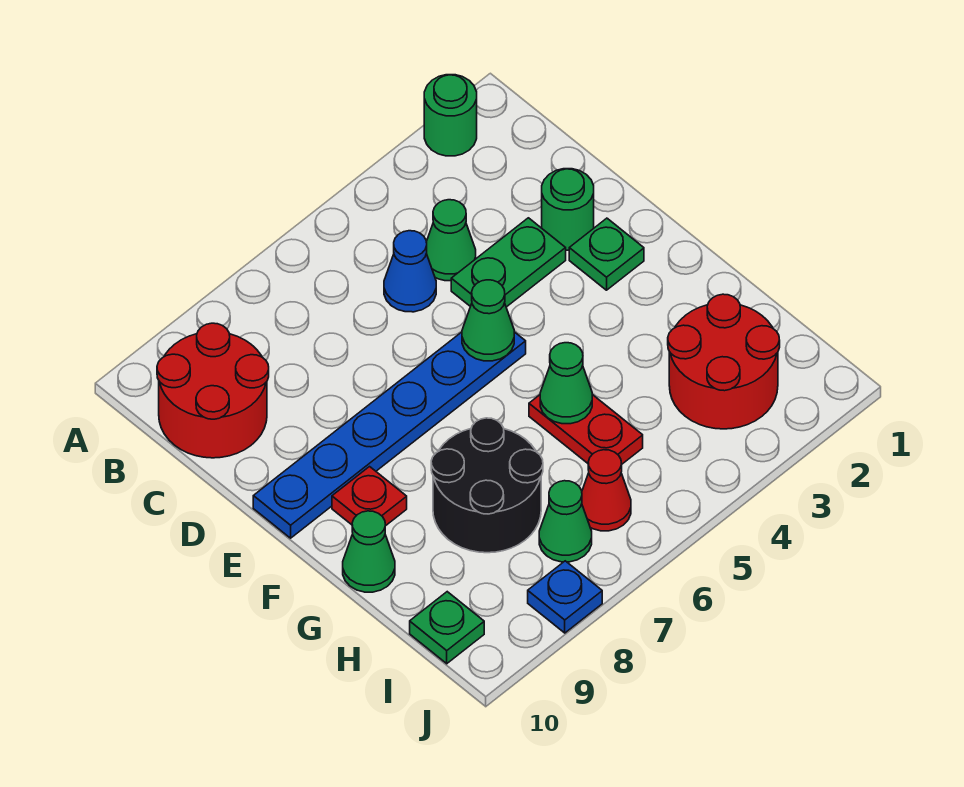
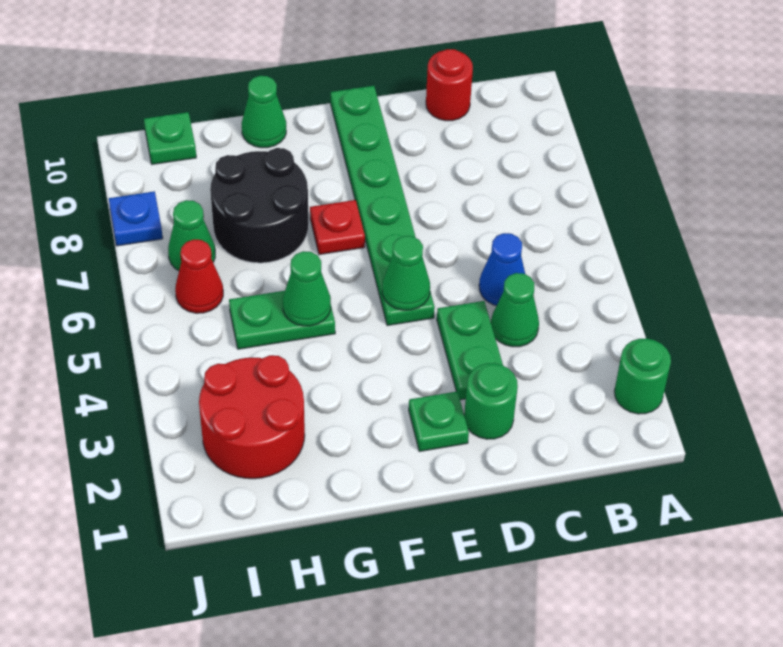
red round brick B9:C10 level 1 -> red round brick C10 level 1
blue plate E5:E10 level 1 -> green plate E5:E10 level 1
red plate F9 level 1 -> red plate F7 level 1
red plate G5:H5 level 1 -> green plate G5:H5 level 1

